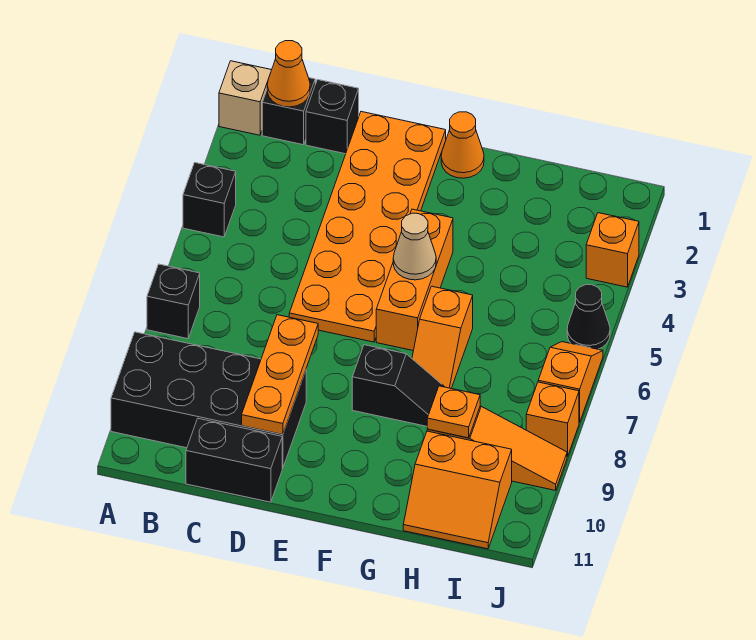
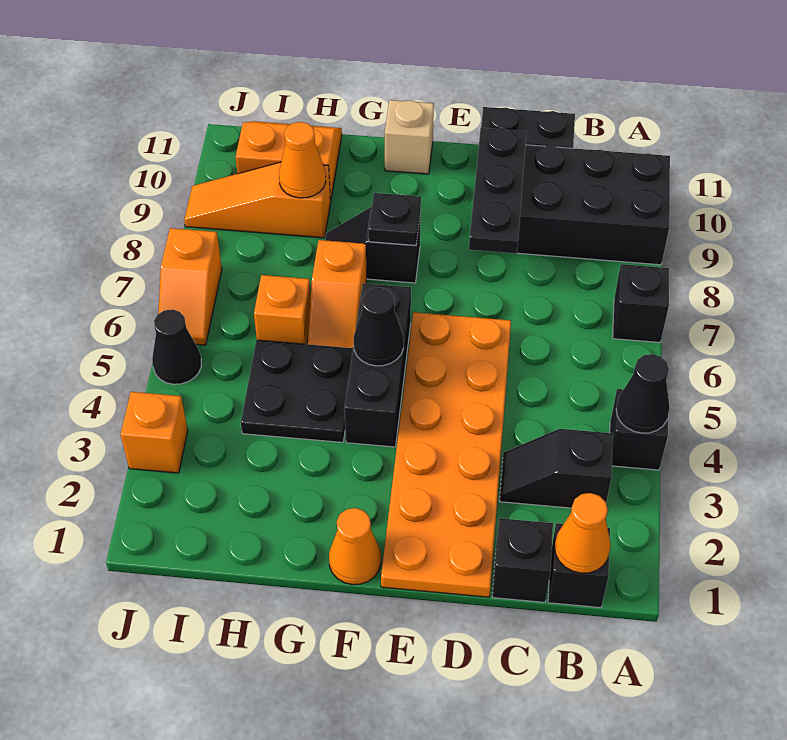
tan brick A1 level 1 -> tan brick F11 level 1
none -> black cone A4 level 2
none -> black slope B3:C3 level 1 top B
orange plate D8:D10 level 2 -> black plate D8:D10 level 2
orange brick F4:F6 level 1 -> black brick F4:F6 level 1
tan cone F5 level 2 -> black cone F5 level 2
none -> black plate F8 level 2
none -> black plate G4:H5 level 1
orange slope G6:G7 level 1 top 6 -> orange slope G6:G7 level 1 top 7
orange plate H9 level 2 -> orange cone H9 level 2
orange brick J8 level 1 -> orange brick H6 level 1

